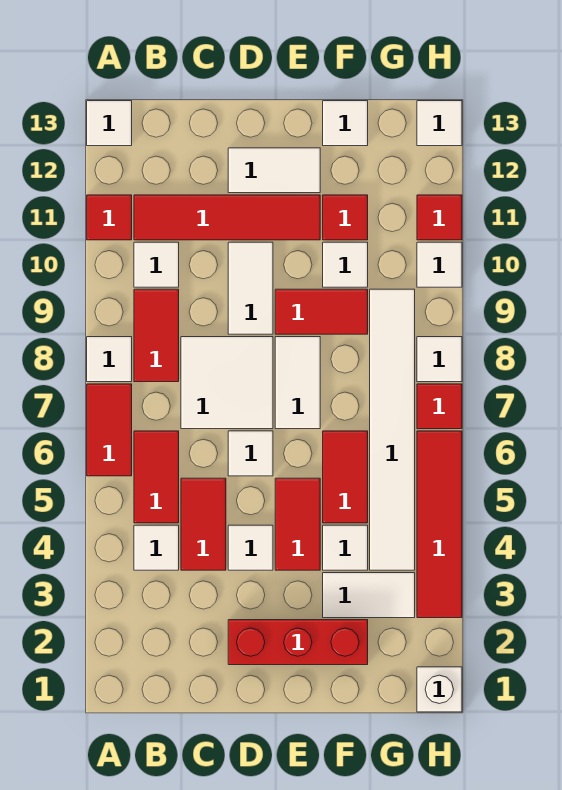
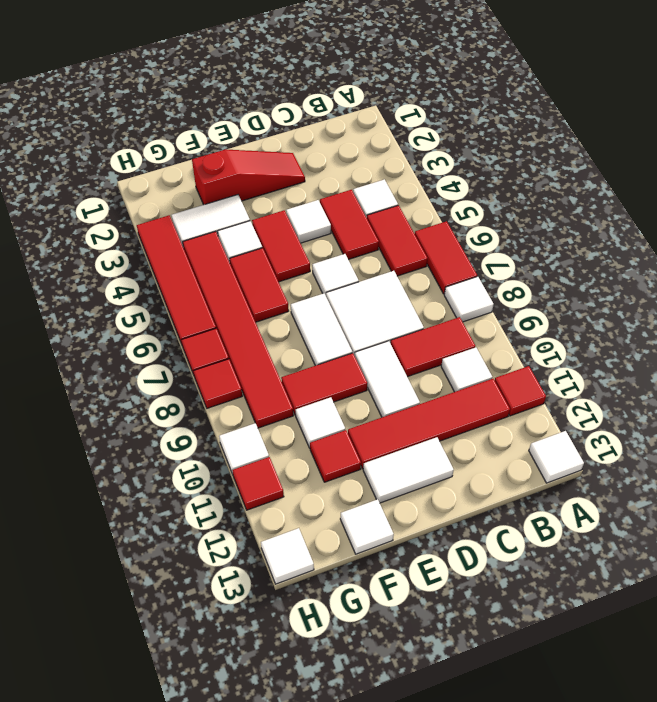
red tile B8:B9 level 1 -> red tile B9:C9 level 1
red brick D2:F2 level 1 -> red slope D2:F2 level 1 top F
white tile G4:G9 level 1 -> red tile G4:G9 level 1
white brick H1 level 1 -> none
white tile H8 level 1 -> red tile H8 level 1

